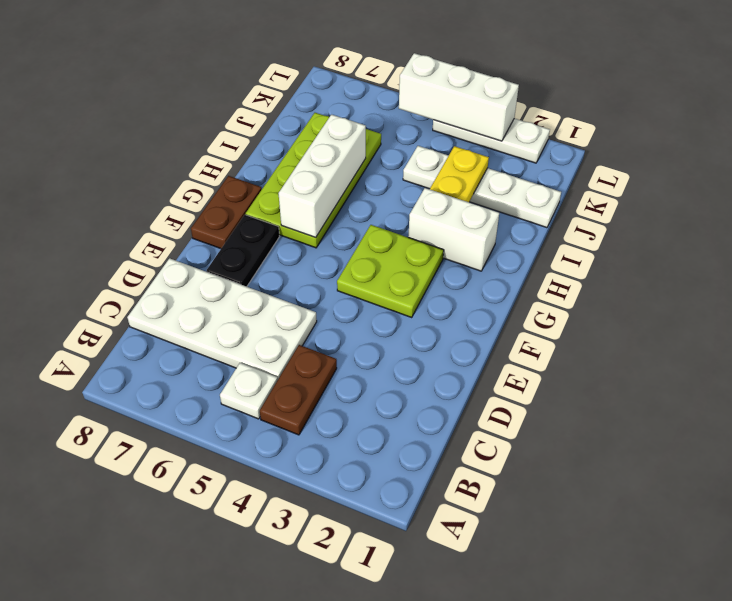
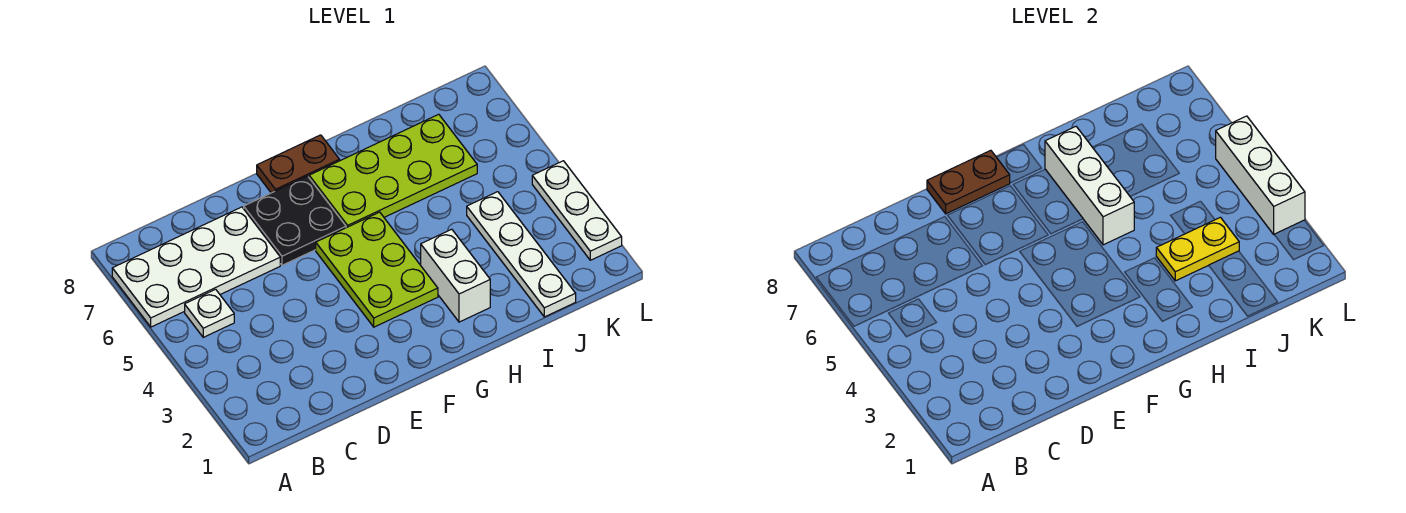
brown plate B4:C4 level 1 -> brown plate E8:F8 level 2
white plate C5:D8 level 1 -> white plate A6:D7 level 1
black plate E7:F7 level 1 -> black plate E6:F7 level 1
lime plate F3:G4 level 1 -> lime plate F3:G5 level 1
white brick G6:I6 level 2 -> white brick H5:H7 level 2

